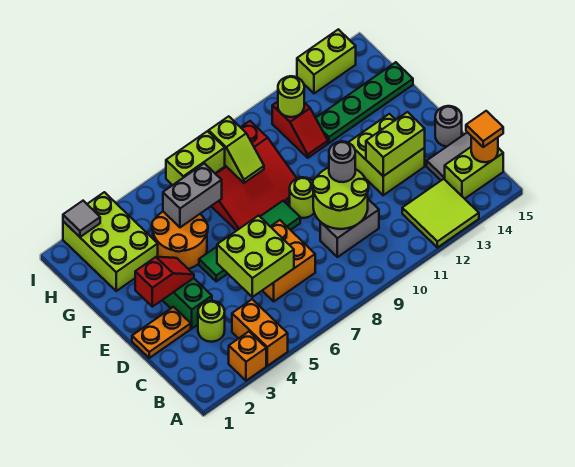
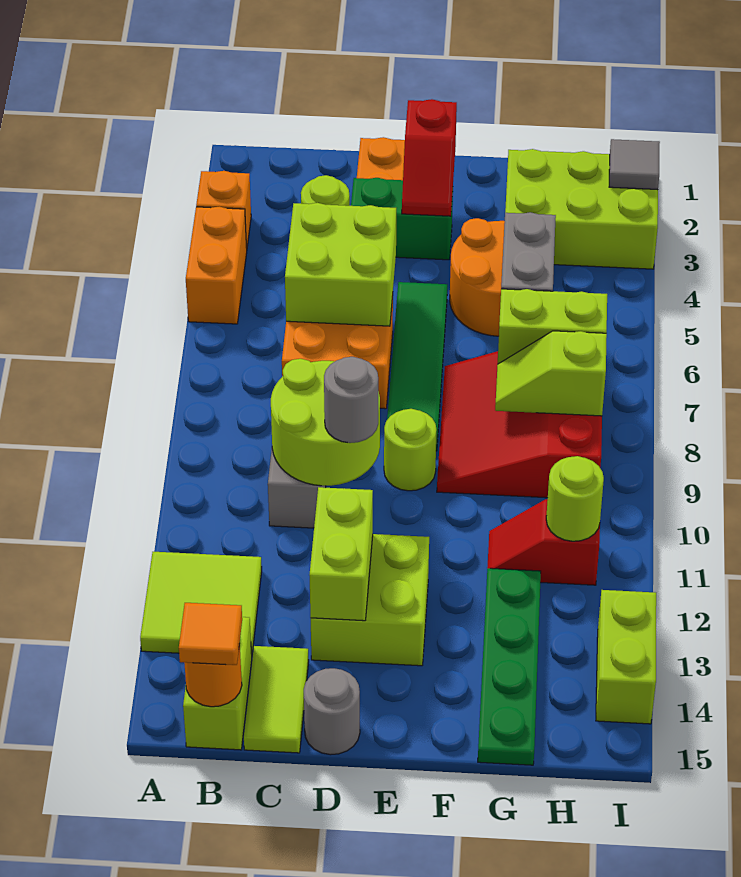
orange brick A4:B4 level 1 -> orange brick A4:A5 level 1
grey tile C14:C15 level 1 -> lime tile C14:C15 level 1
lime brick H6:H7 level 2 -> lime brick G7:H7 level 2

